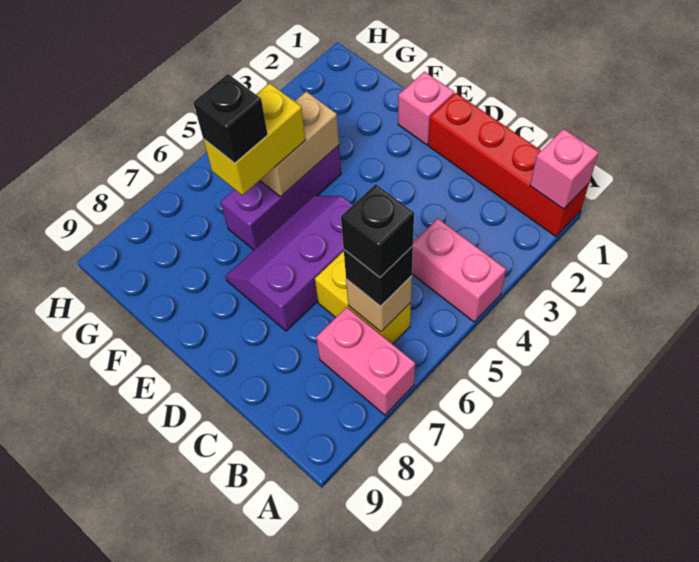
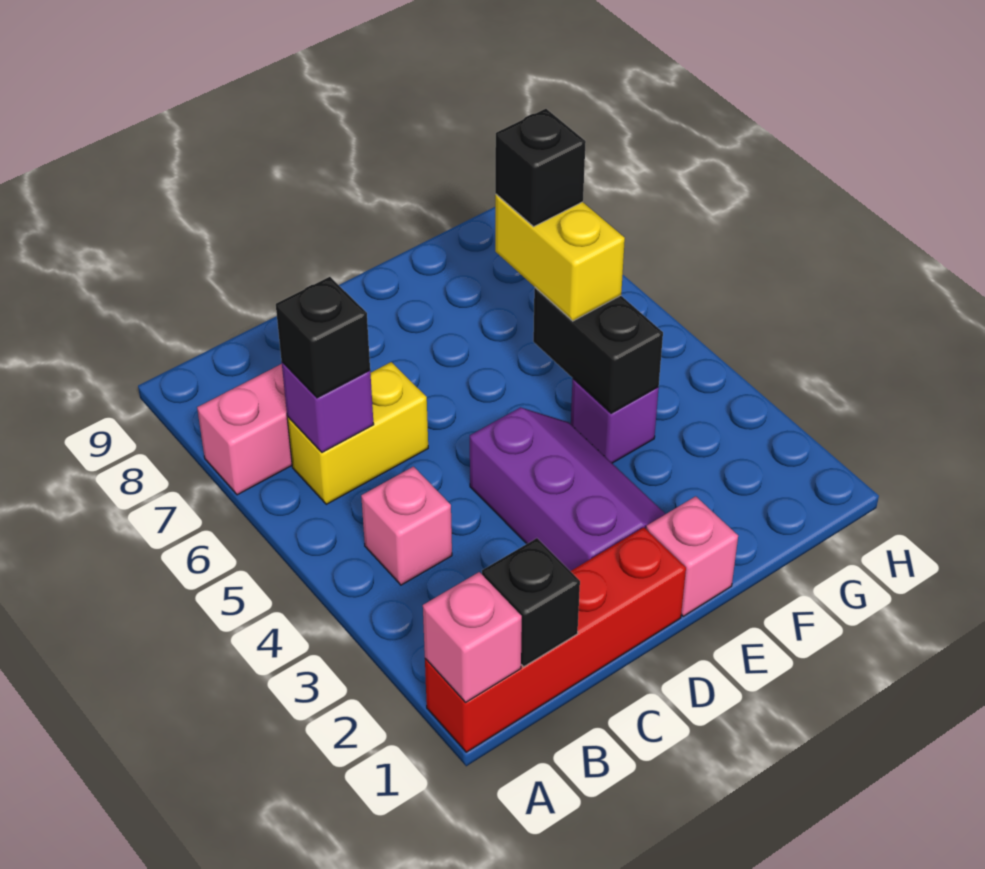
pink brick A4:B4 level 1 -> pink brick B4 level 1
tan brick B6 level 2 -> purple brick B6 level 2
black brick B6 level 4 -> black brick B1 level 2
purple slope D5:E7 level 1 top D -> purple slope D2:E4 level 1 top D
purple brick F4:F6 level 1 -> purple brick F4 level 1
tan brick F4:F5 level 2 -> black brick F4:F5 level 2

